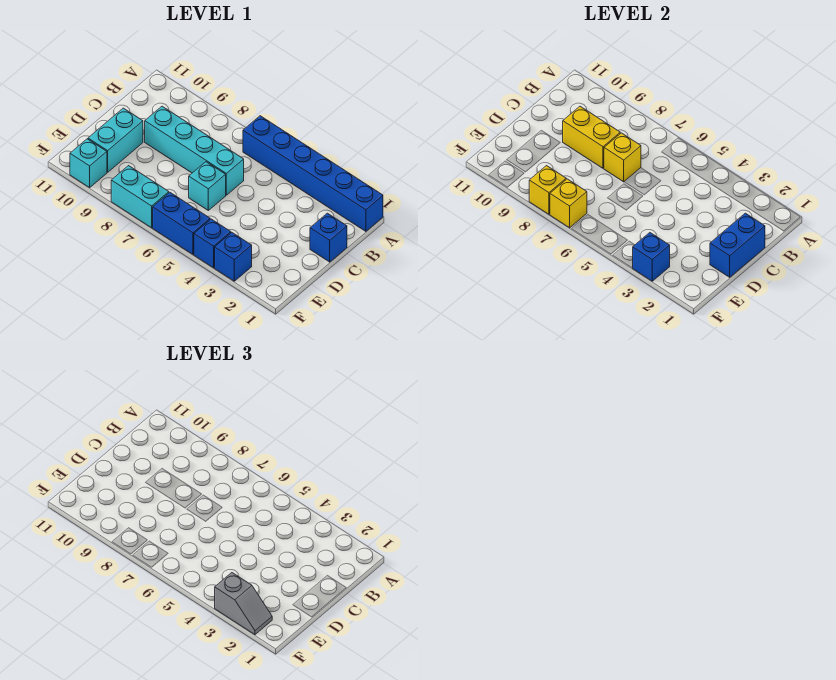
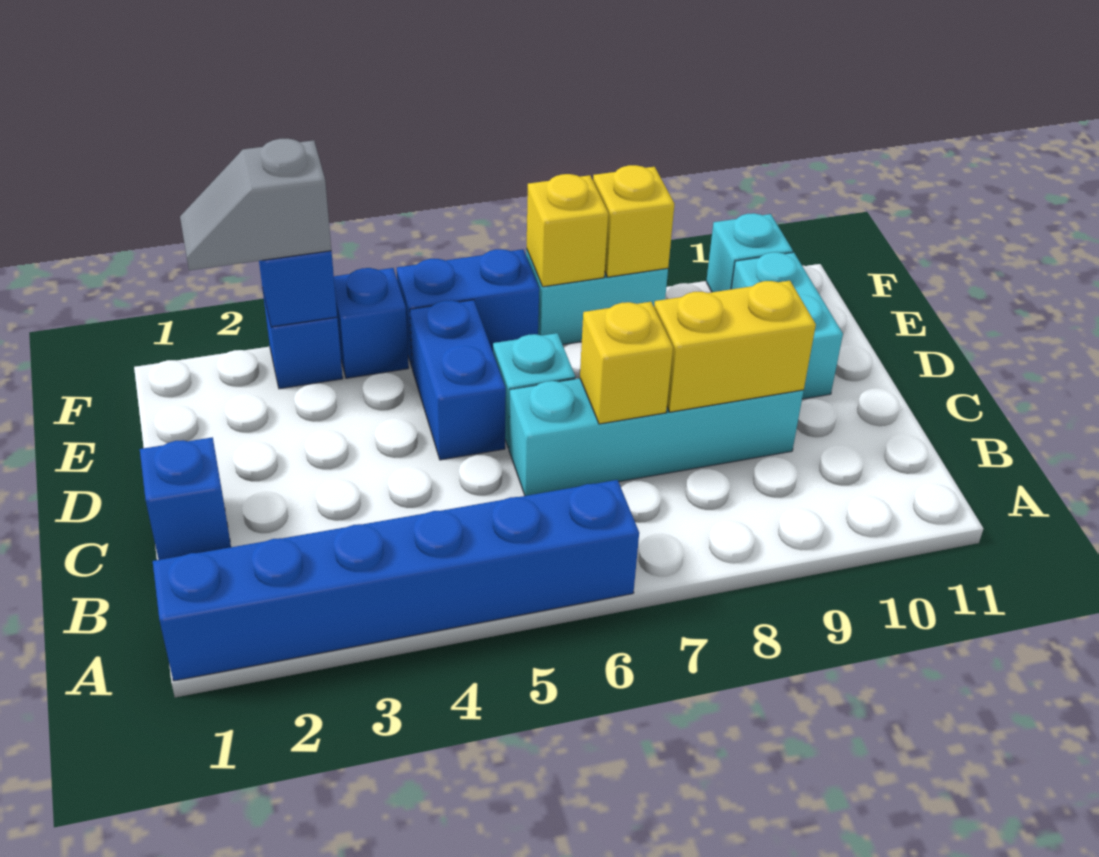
blue brick C1:D1 level 2 -> blue brick D5:E5 level 1

